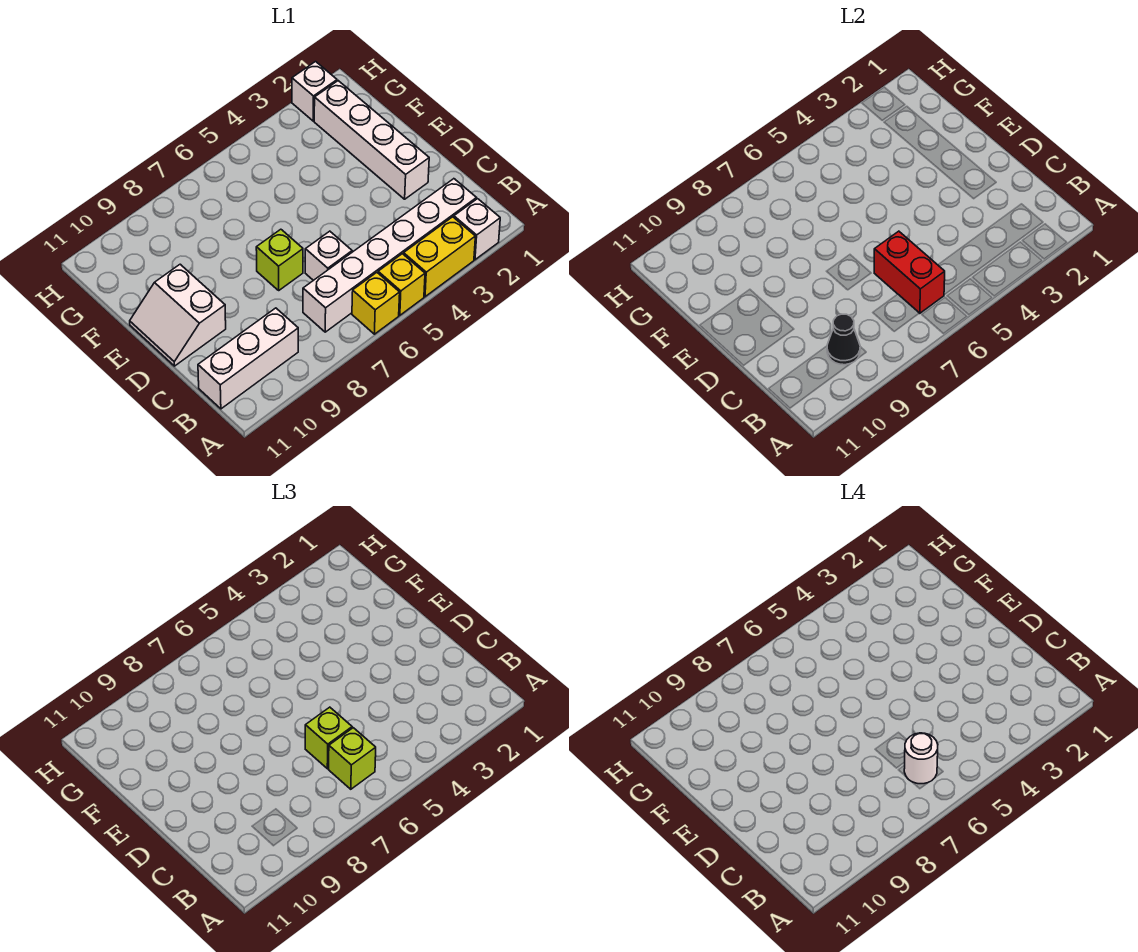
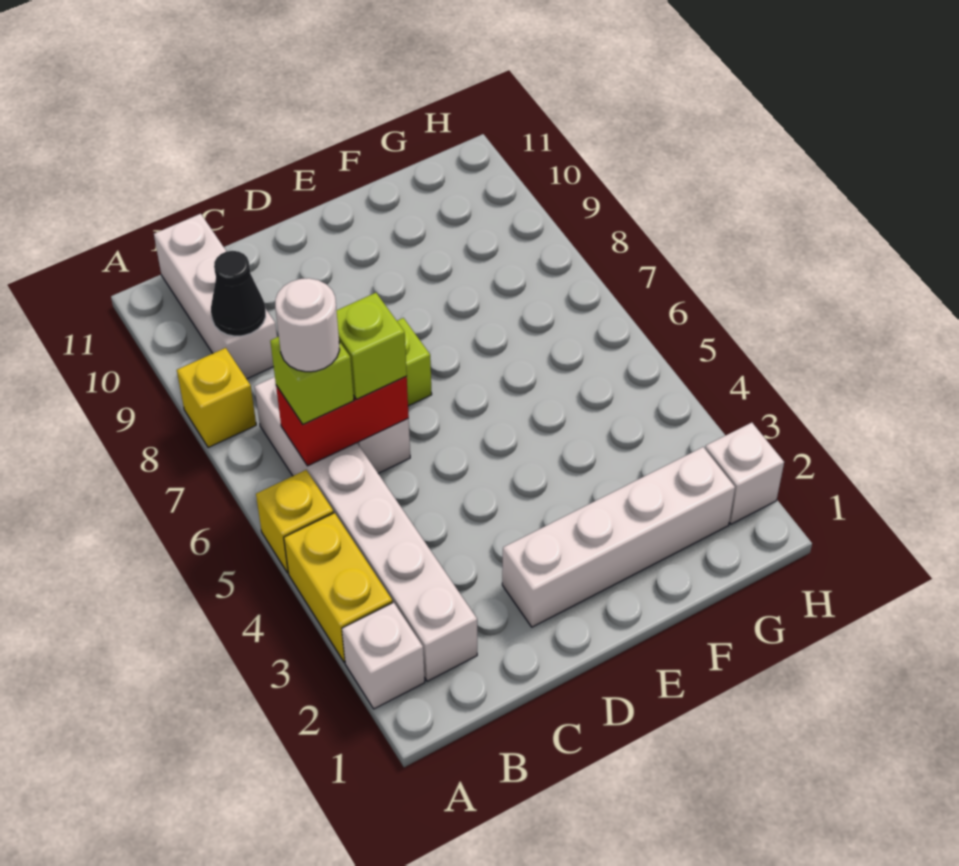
yellow brick A6 level 1 -> yellow brick A8 level 1
white slope D10:E11 level 1 top 10 -> none

